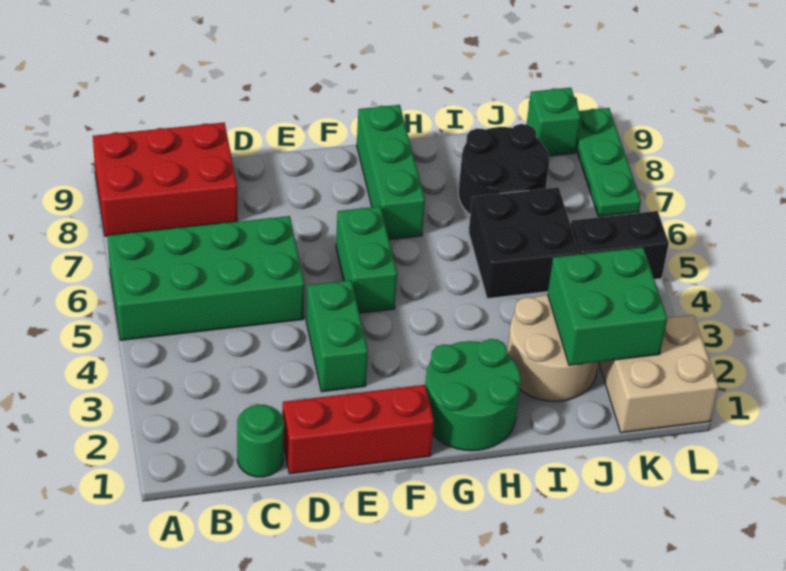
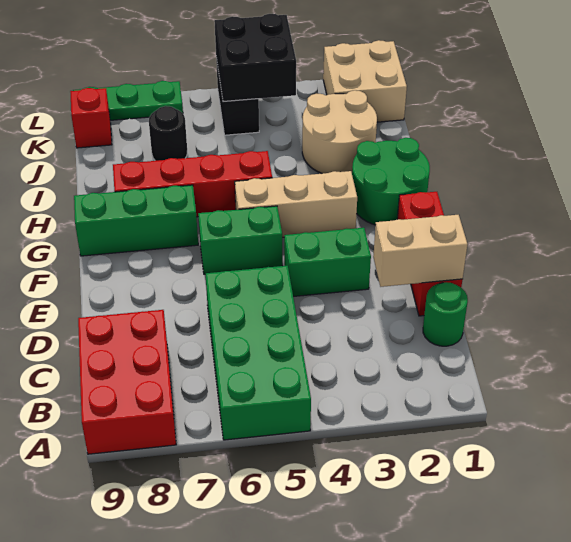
none -> tan brick D1:D2 level 2
none -> tan brick G3:G5 level 1
none -> red brick H5:H8 level 1
black brick I5:J6 level 1 -> black brick K4:L5 level 2
black round brick I7:J8 level 1 -> black round brick J7 level 1
green brick J2:K3 level 2 -> none
green brick K9 level 1 -> red brick K9 level 1

